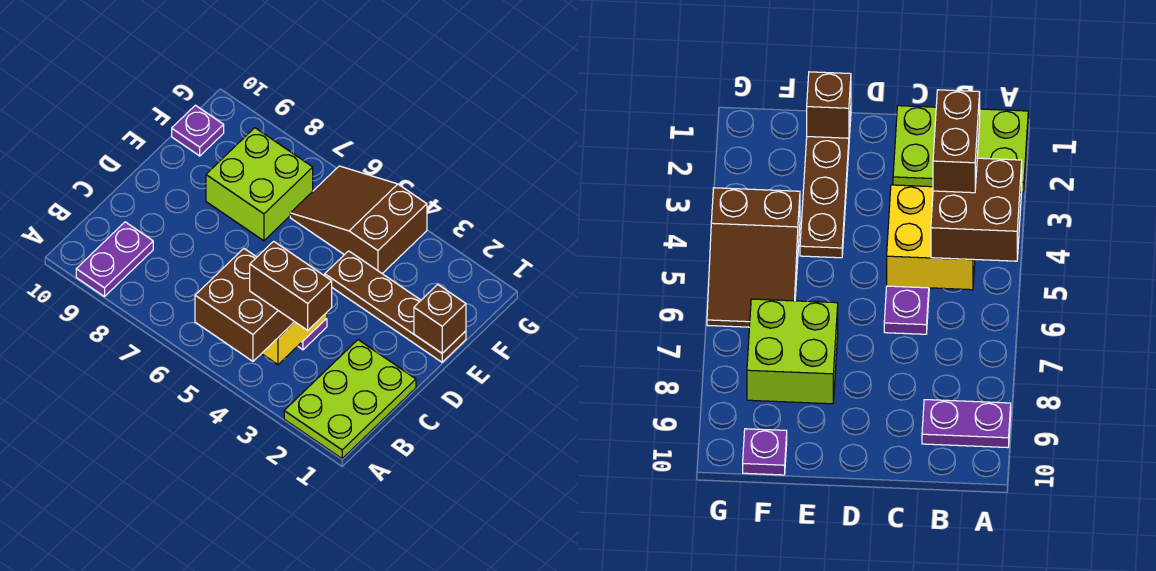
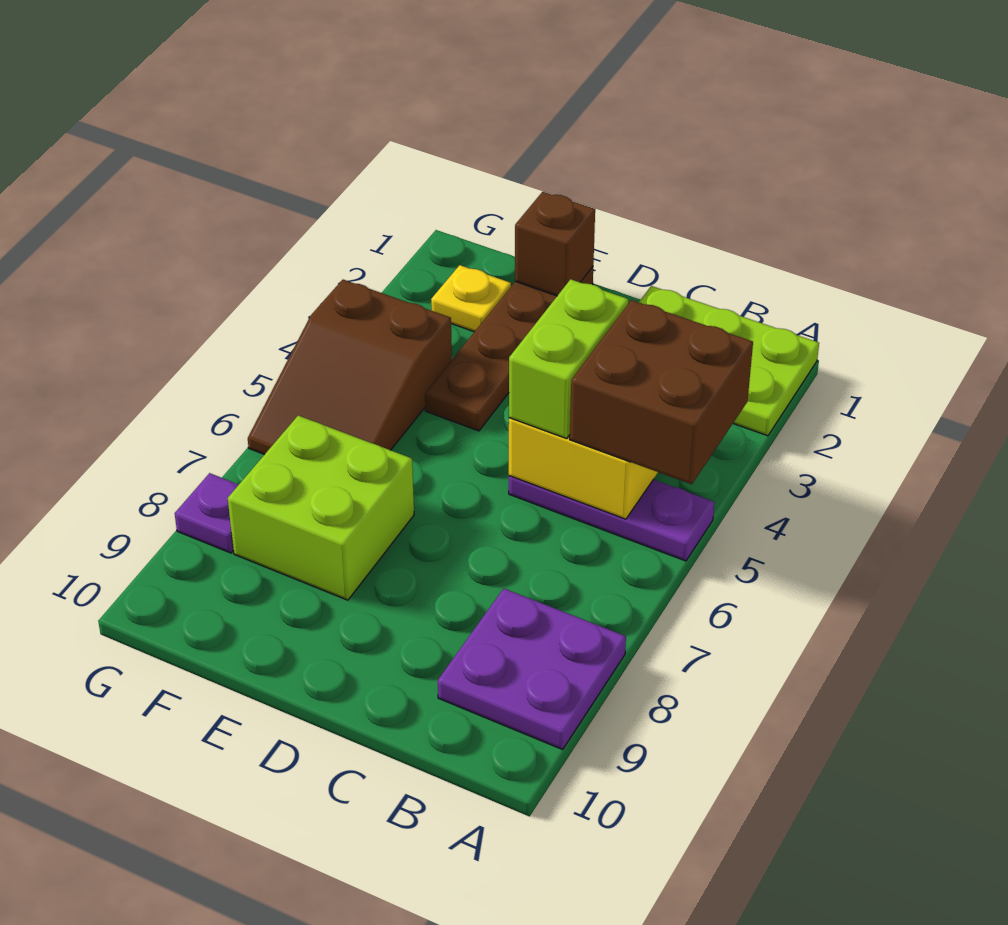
purple plate A9:B9 level 1 -> purple plate A8:B9 level 1
brown brick B3:B4 level 4 -> none
purple plate C4:C6 level 1 -> purple plate A5:C5 level 1
none -> lime brick C4:C5 level 3
none -> yellow plate F2 level 1
purple plate F10 level 1 -> purple plate G8 level 1

